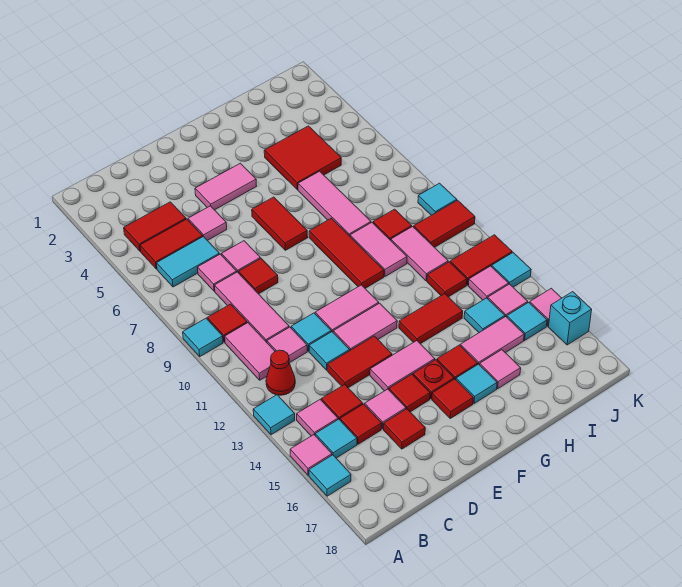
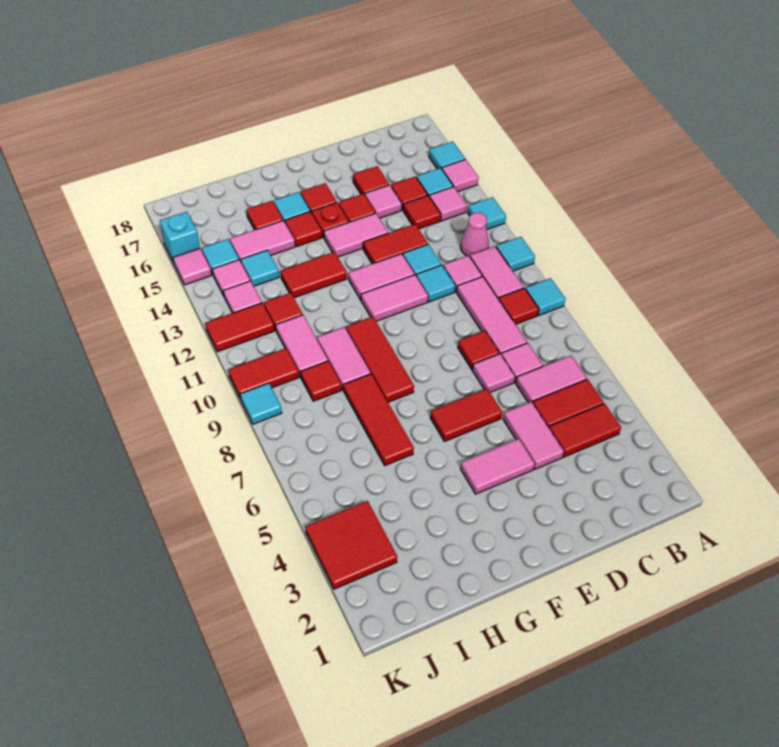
cyan tile B6:C6 level 1 -> pink tile B6:C6 level 1
red cone B12 level 1 -> pink cone B12 level 1
pink tile D5 level 1 -> pink tile D4:D5 level 1
red tile F6:F7 level 1 -> red tile E6:F6 level 1
red tile H4:I5 level 1 -> red tile J3:K4 level 1
pink tile H6:H8 level 1 -> red tile H6:H8 level 1
pink tile H16 level 1 -> red tile H16 level 1
cyan tile K13 level 1 -> cyan tile A11 level 1

